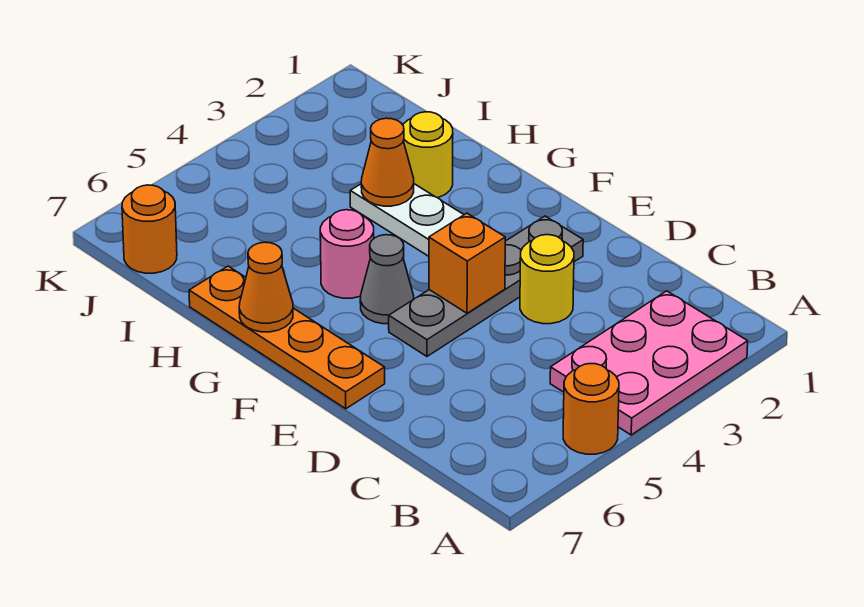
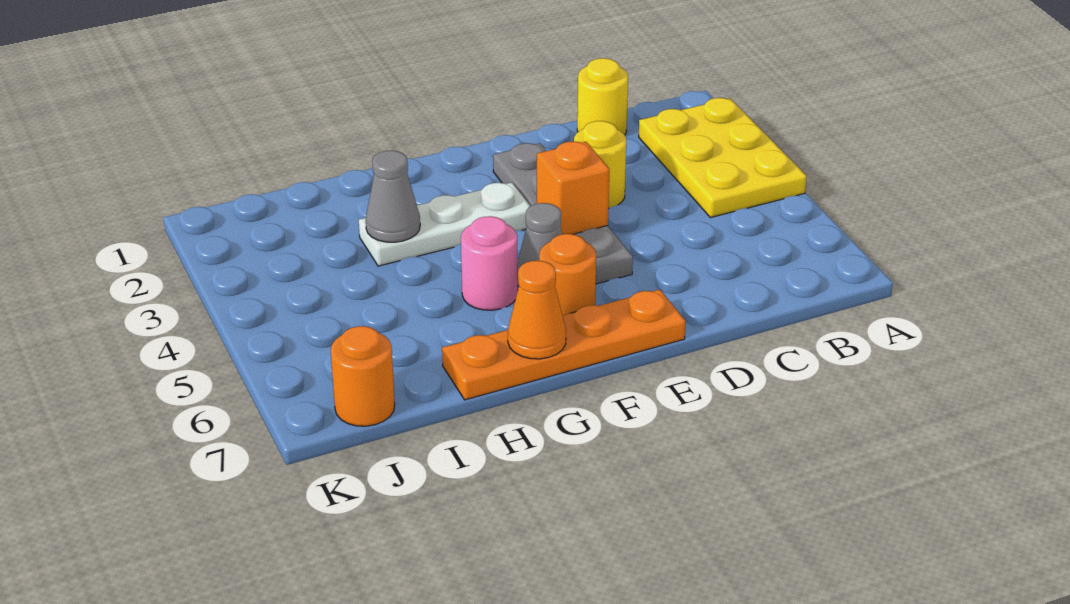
pink plate A2:B4 level 1 -> yellow plate A2:B4 level 1
orange round brick A5 level 1 -> orange round brick F6 level 1
yellow round brick H2 level 1 -> yellow round brick C1 level 1
orange cone H3 level 2 -> grey cone H3 level 2

